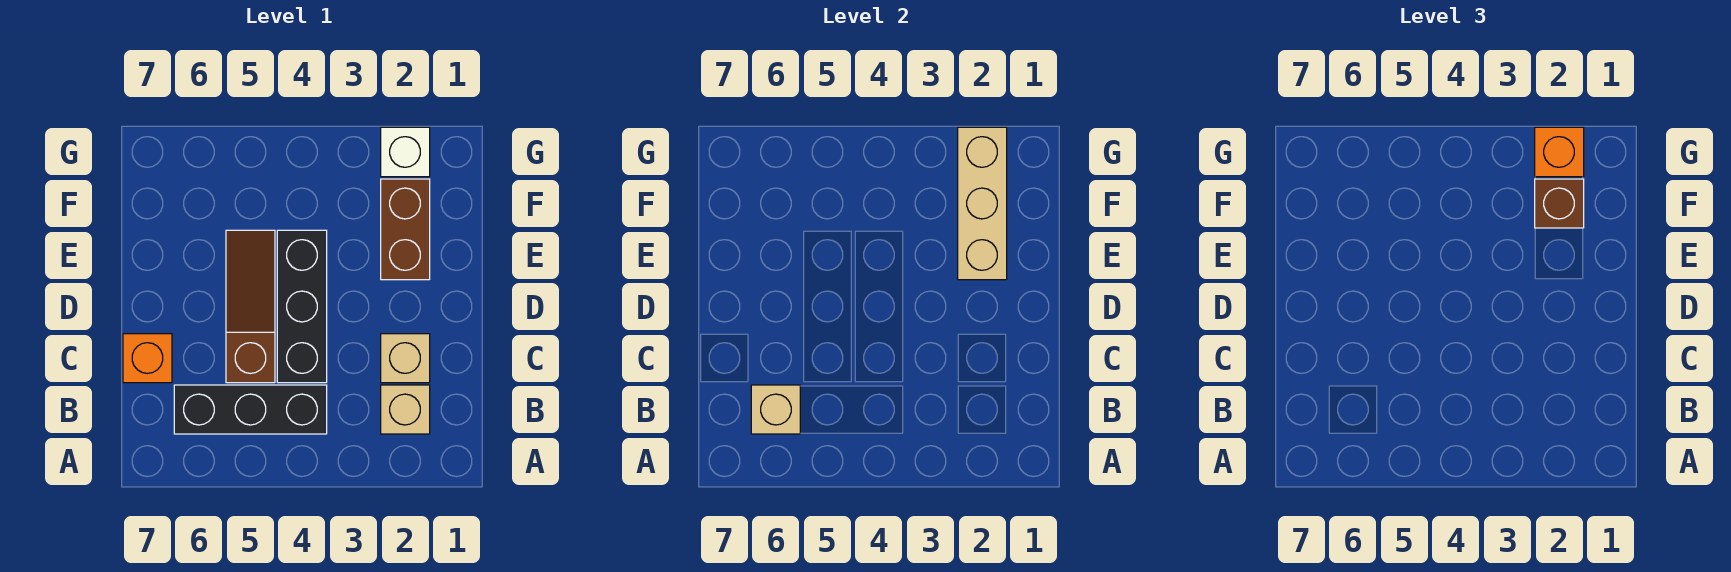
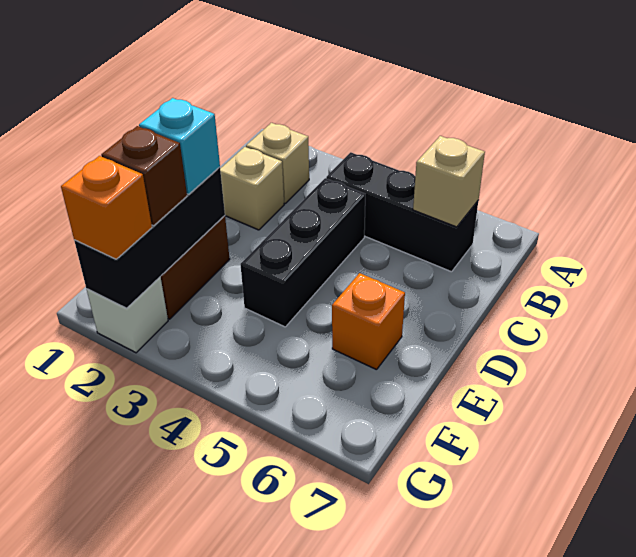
brown slope C5:E5 level 1 top C -> none
orange brick C7 level 1 -> orange brick E6 level 1
tan brick E2:G2 level 2 -> black brick E2:G2 level 2
none -> cyan brick E2 level 3

